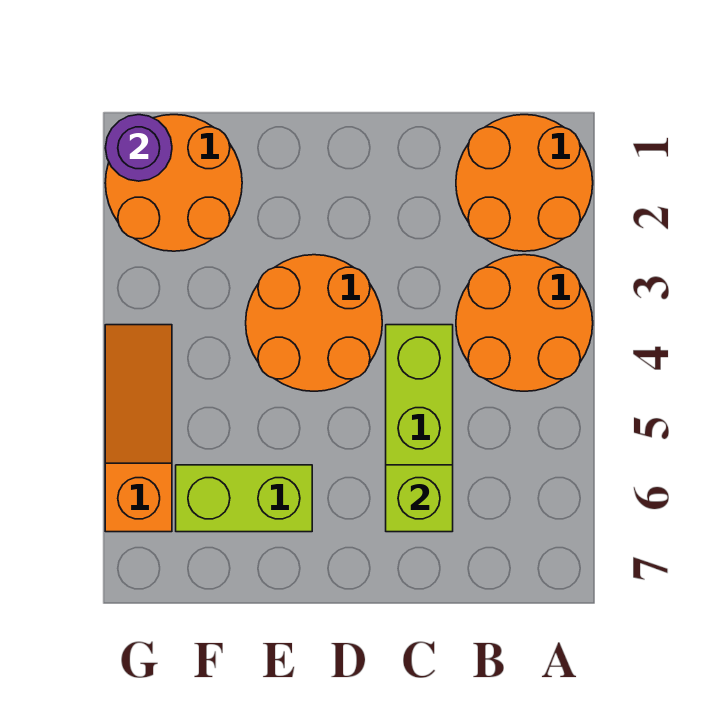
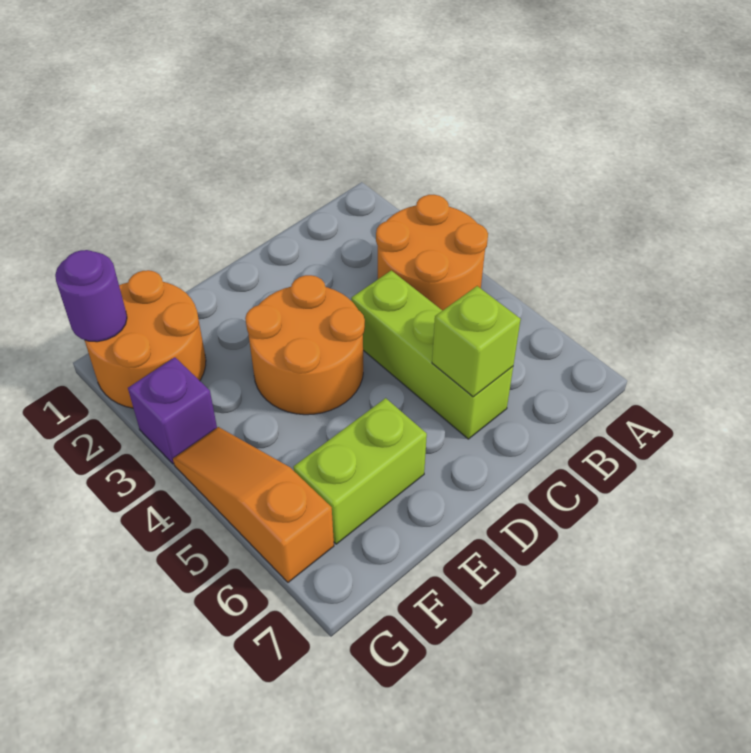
orange round brick A1:B2 level 1 -> none
none -> purple brick G3 level 1

